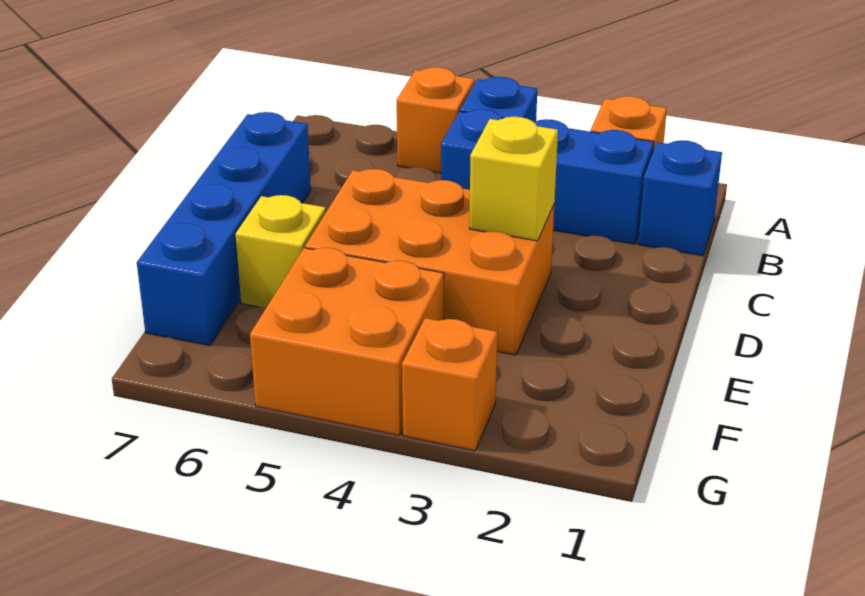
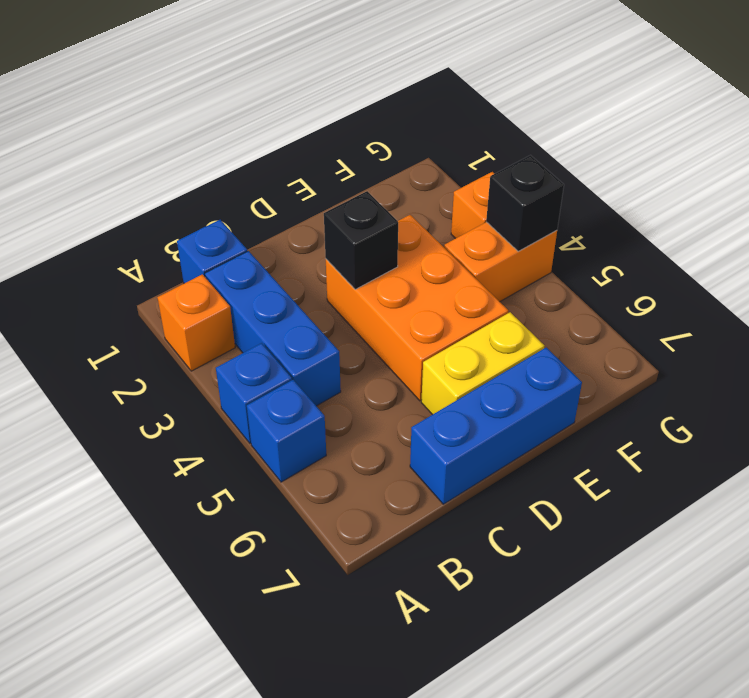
orange brick A5 level 1 -> blue brick A5 level 1
blue brick C7:F7 level 1 -> blue brick C7:E7 level 1
yellow brick D3 level 2 -> black brick D3 level 2
yellow brick E6 level 1 -> yellow brick D6:E6 level 1
orange brick F4:G5 level 1 -> orange brick F4:G4 level 1
none -> black brick G4 level 2

